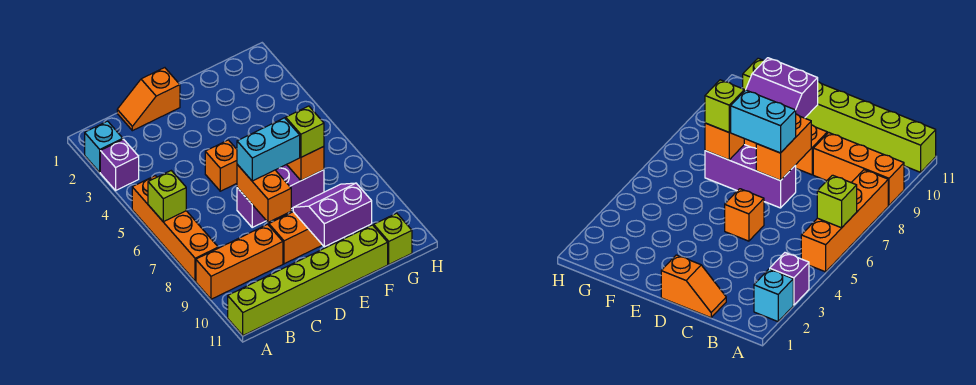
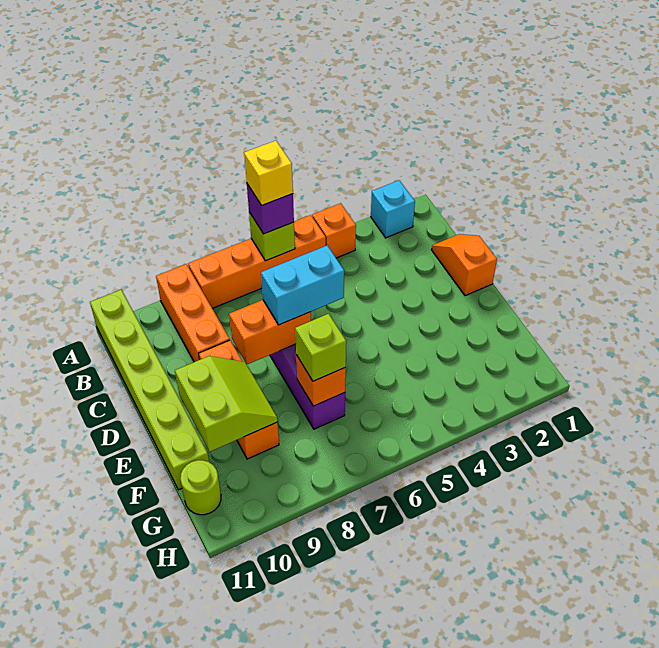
purple brick A3 level 1 -> purple brick A6 level 3
none -> yellow brick A6 level 4
orange brick D5 level 1 -> orange brick A4 level 1
cyan brick D7:E7 level 3 -> cyan brick D6:D7 level 3
purple slope E9:F10 level 2 top 10 -> lime slope E9:F10 level 2 top 10
lime brick G11 level 1 -> lime round brick G11 level 1

